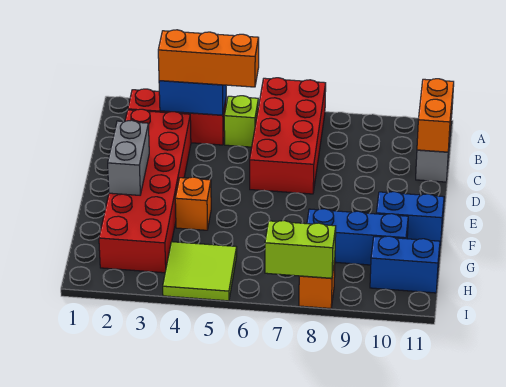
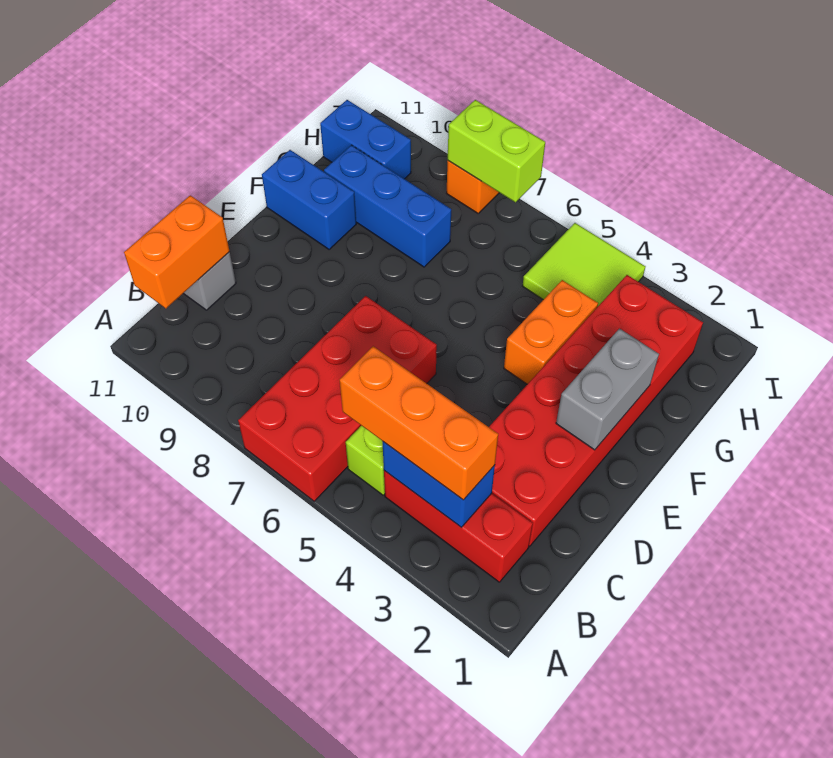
orange brick F4 level 1 -> orange brick F4:G4 level 1

